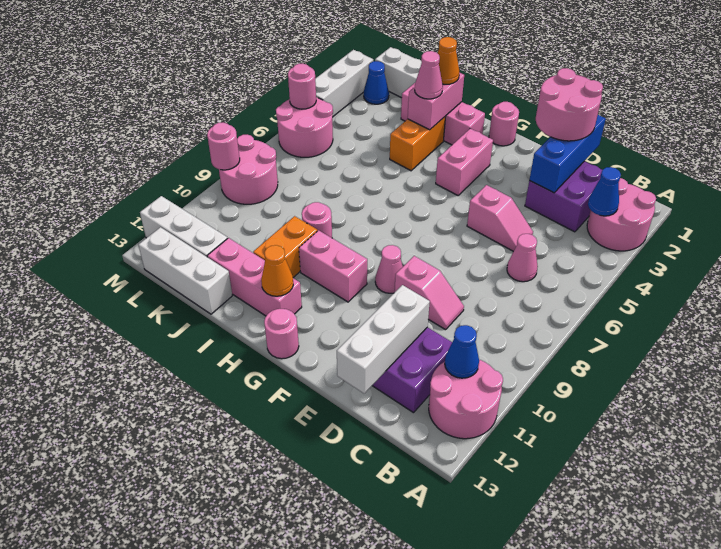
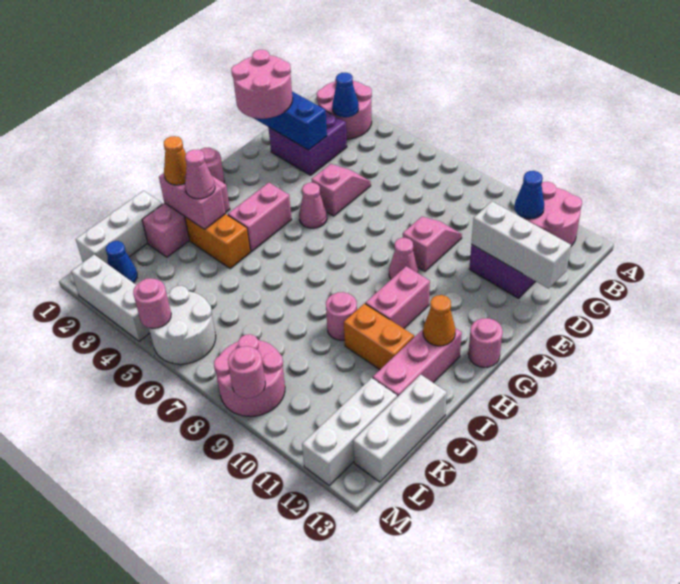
pink cone C6 level 1 -> pink cone F5 level 1
pink brick G3:G4 level 1 -> pink brick G4:H4 level 1
pink round brick L5:M6 level 1 -> white round brick L5:M6 level 1

